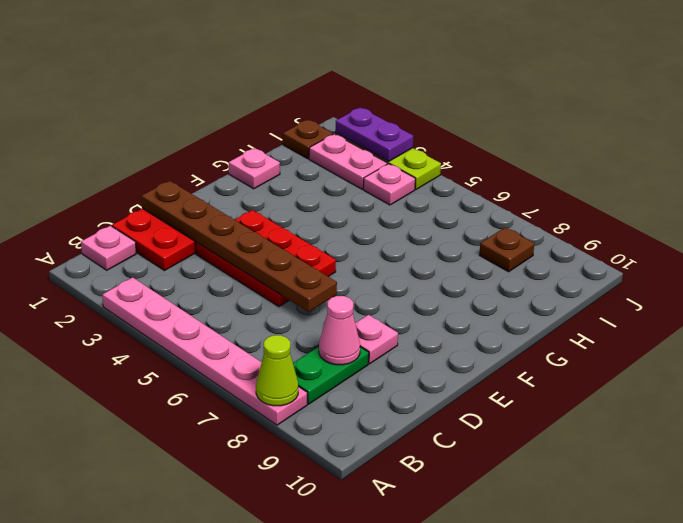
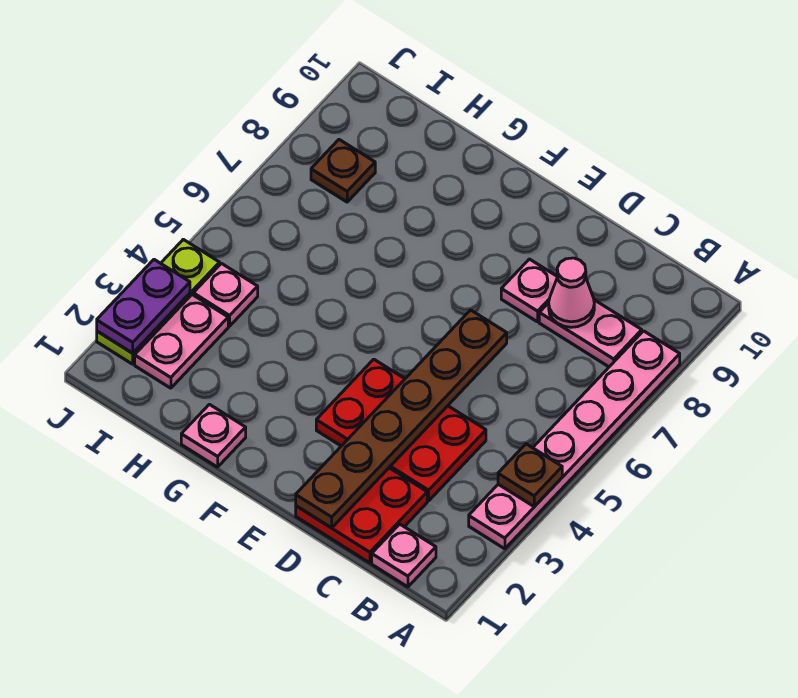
lime cone A8 level 2 -> none
green plate B8:C8 level 1 -> pink plate B8:C8 level 1
red plate D3:E5 level 1 -> red plate C3:E4 level 1
brown plate I1 level 1 -> brown plate A4 level 2

